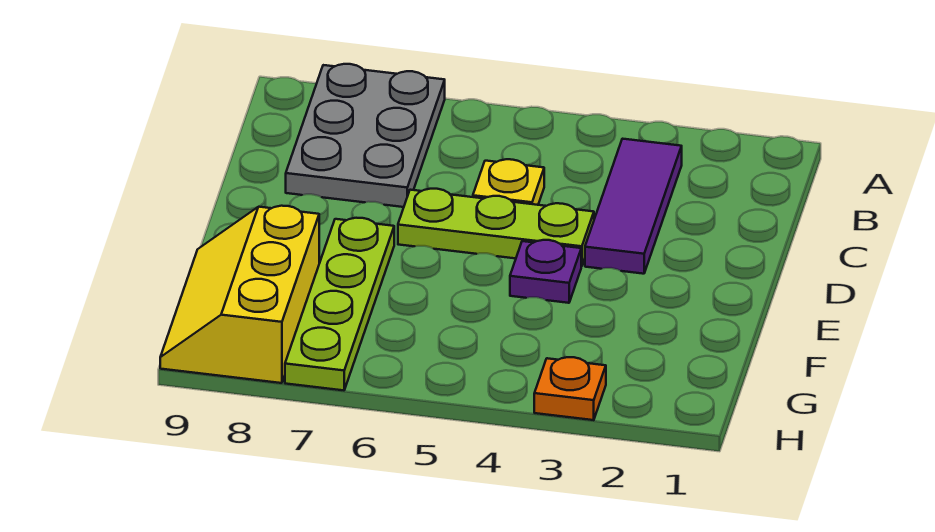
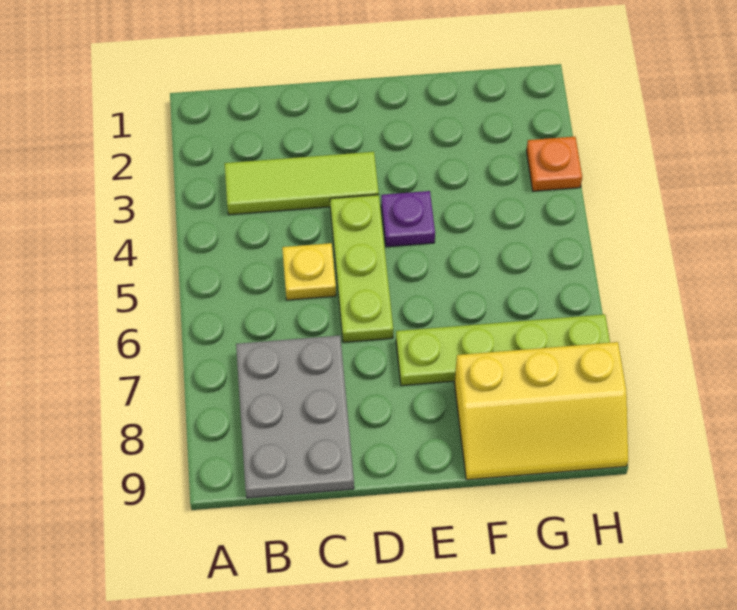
grey plate A7:C8 level 1 -> grey plate B7:C9 level 1
purple tile B3:D3 level 1 -> lime tile B3:D3 level 1

